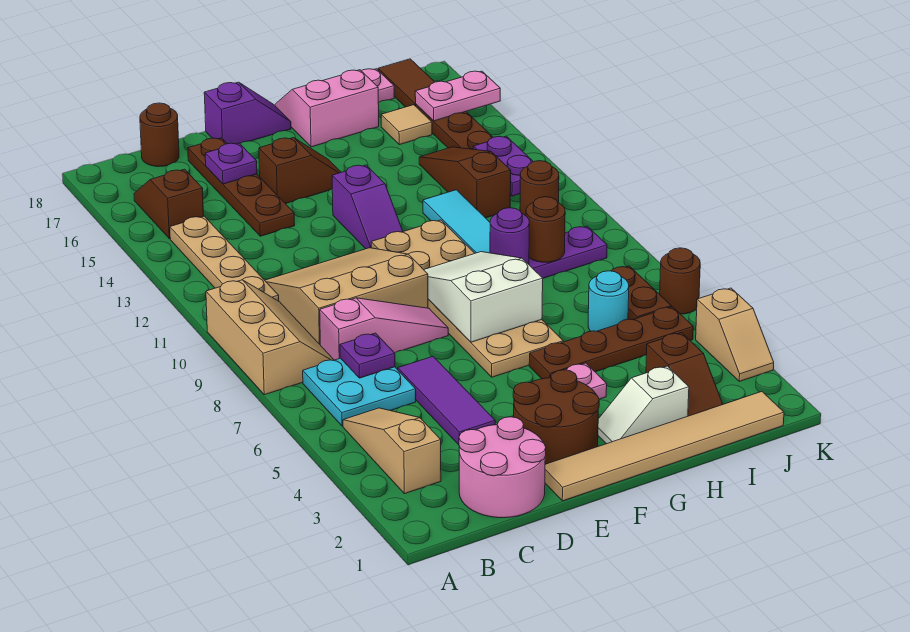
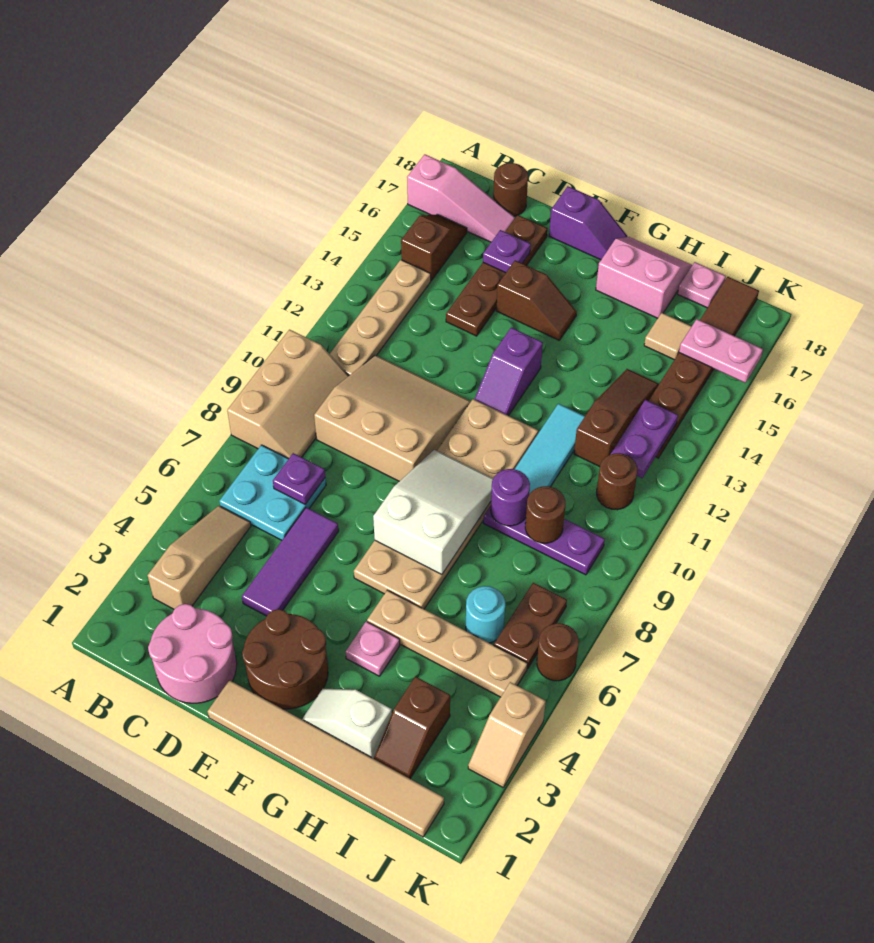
pink slope C8:E8 level 1 top C -> pink slope A17:C17 level 1 top A
brown plate G5:J5 level 1 -> tan plate G5:J5 level 1

